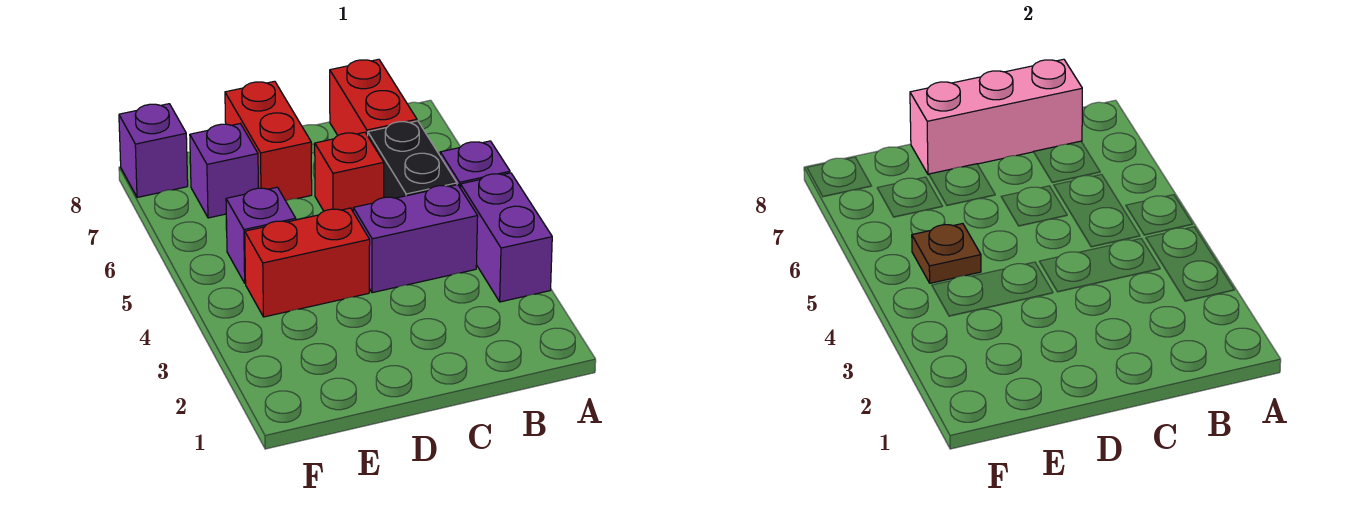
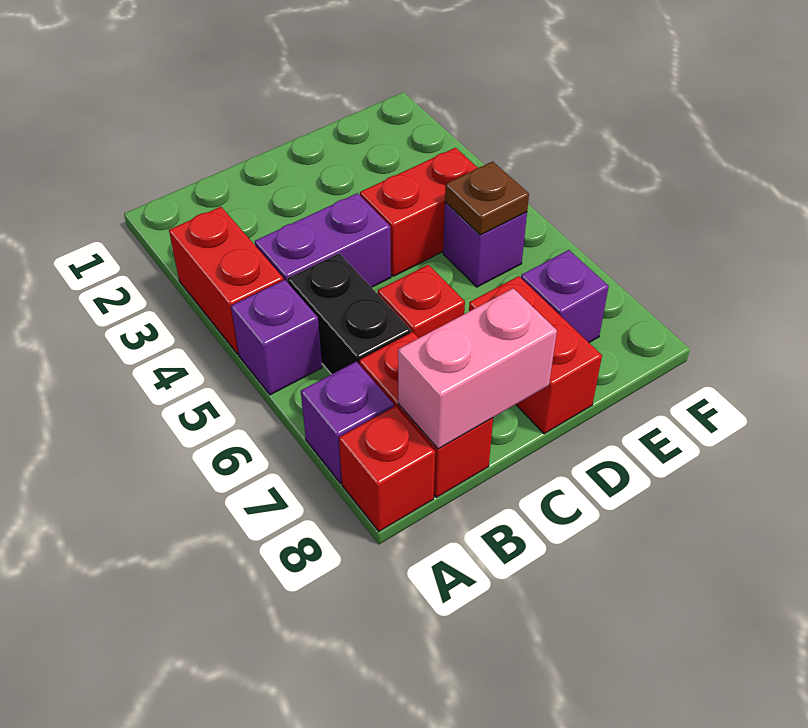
purple brick A3:A4 level 1 -> red brick A3:A4 level 1
none -> red brick A8 level 1
pink brick B8:D8 level 2 -> pink brick B8:C8 level 2
purple brick F8 level 1 -> purple brick A7 level 1

